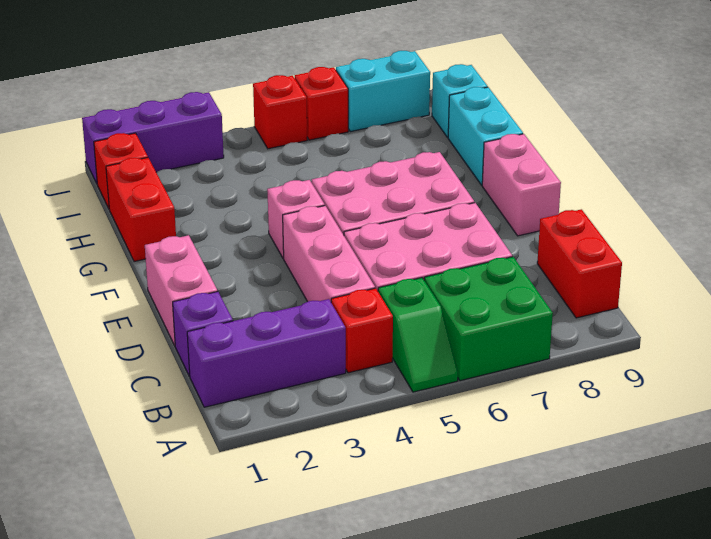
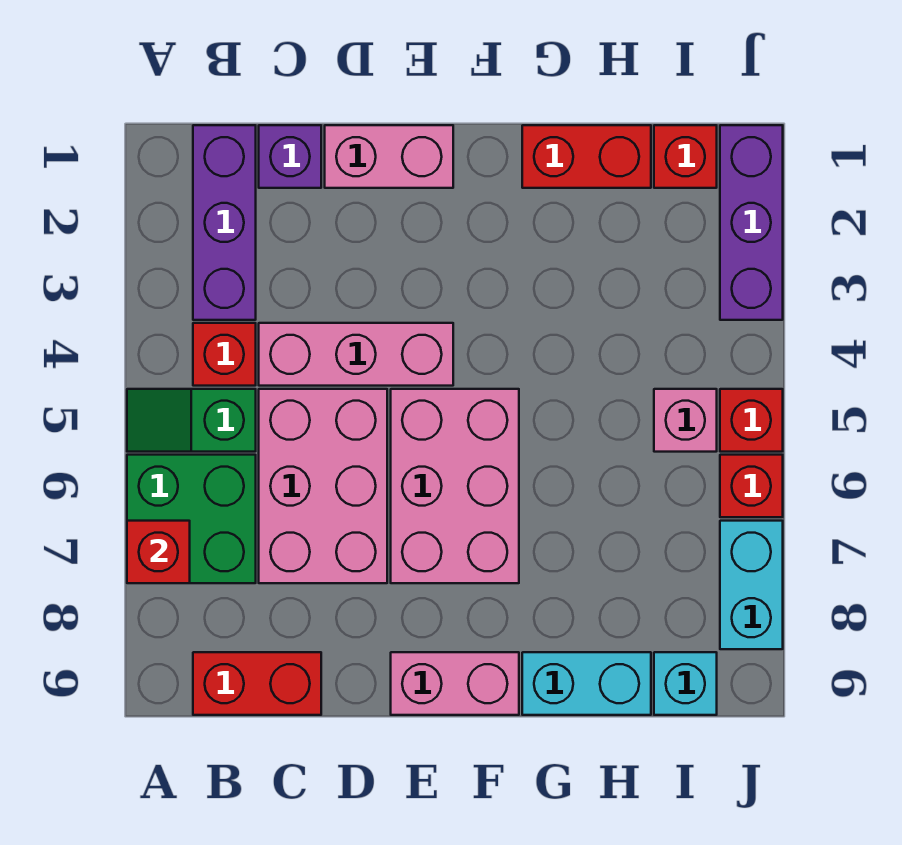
none -> red brick A7 level 2
pink brick F4 level 1 -> pink brick I5 level 1

